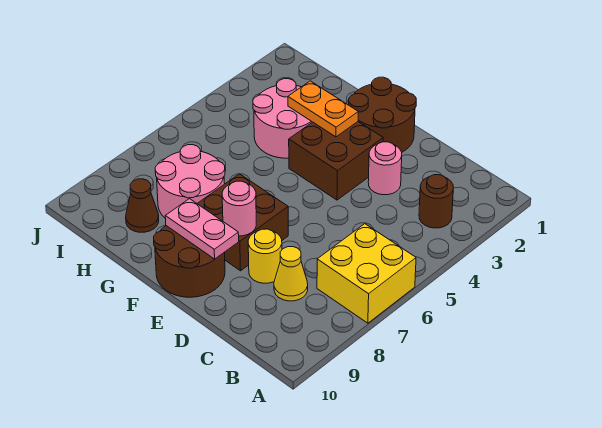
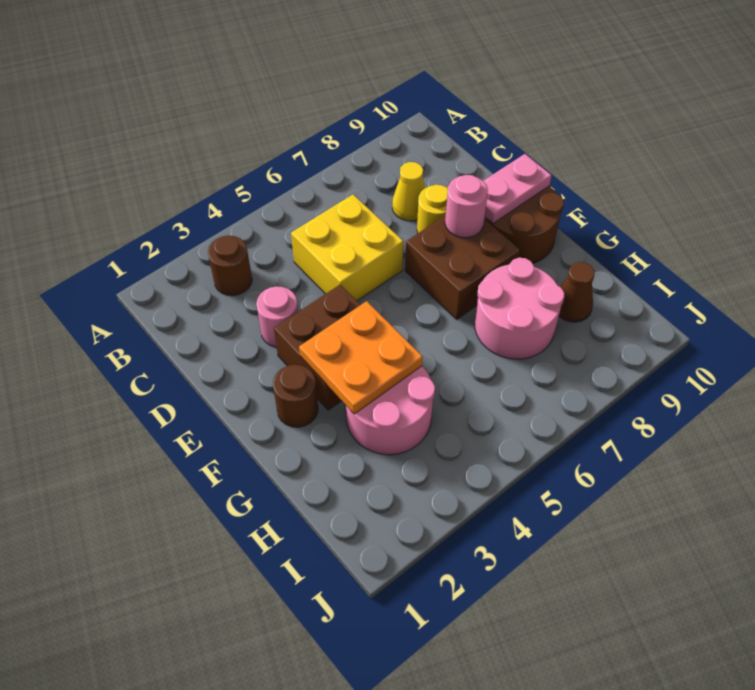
yellow brick A6:B7 level 1 -> yellow brick C5:D6 level 1
brown round brick E1:F2 level 1 -> brown round brick F2 level 1
pink plate E9:F9 level 2 -> pink plate E9:E10 level 2
orange plate F3:G3 level 2 -> orange plate F3:G4 level 2

